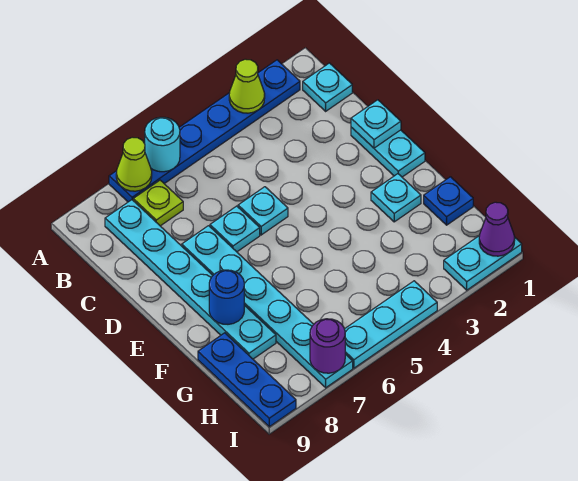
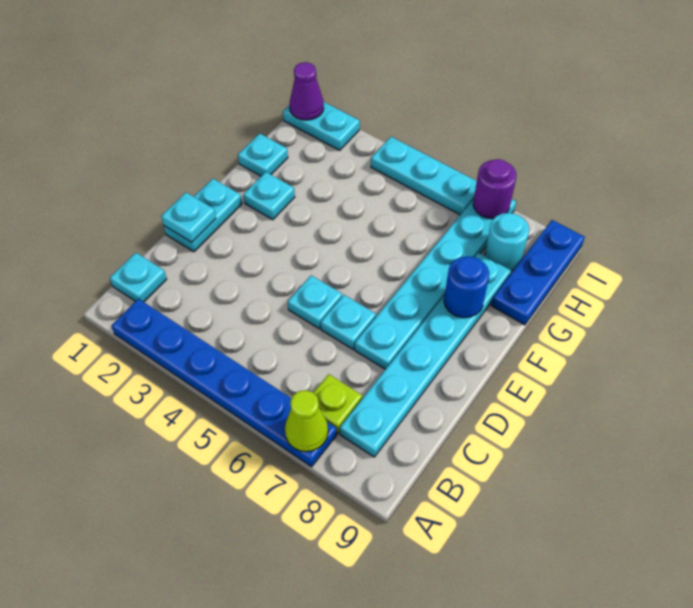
lime cone A3 level 2 -> none
cyan round brick A6 level 2 -> cyan round brick H8 level 1
blue plate G1 level 1 -> cyan plate G1 level 1

